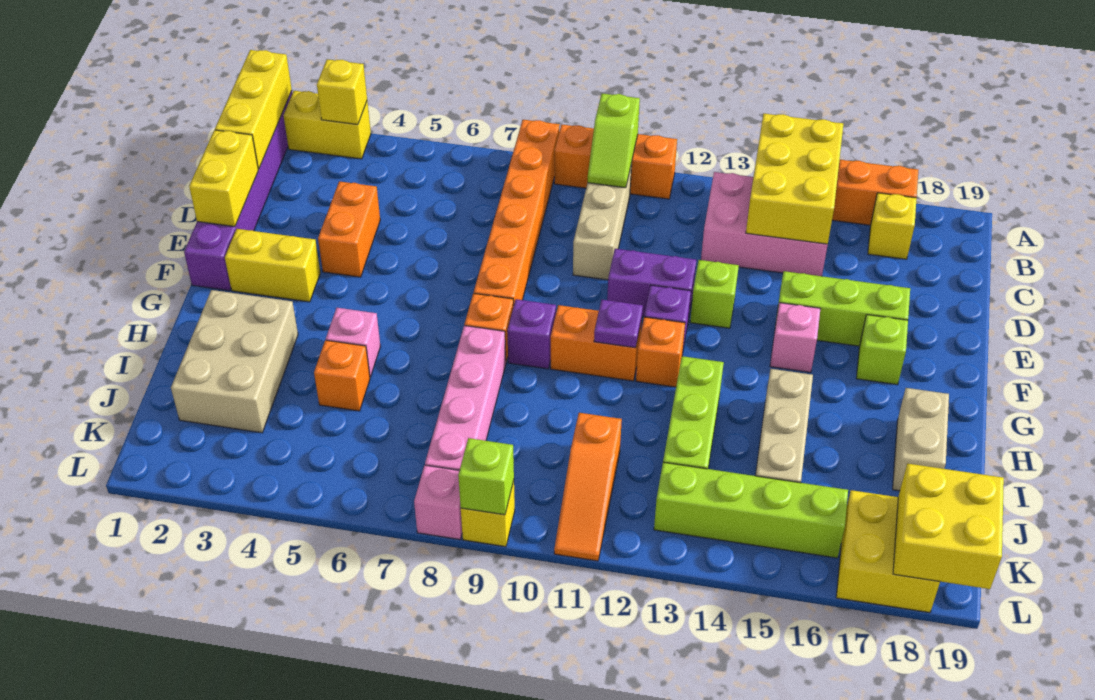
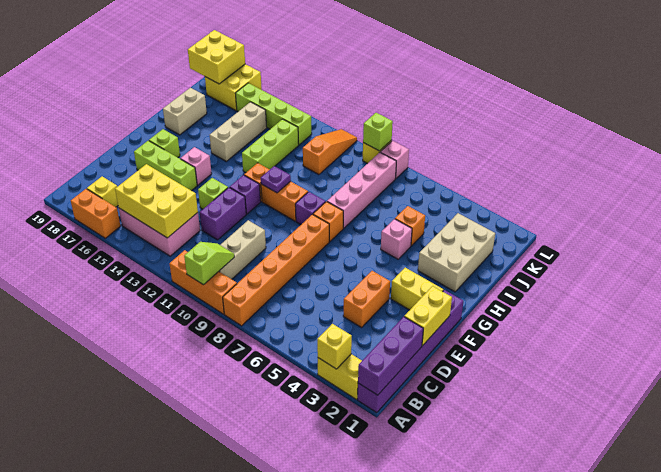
yellow brick A1:C1 level 2 -> purple brick A1:C1 level 2
yellow brick A14:C15 level 2 -> yellow brick B13:C15 level 2
purple brick E11:E12 level 1 -> purple brick D12:E12 level 1

